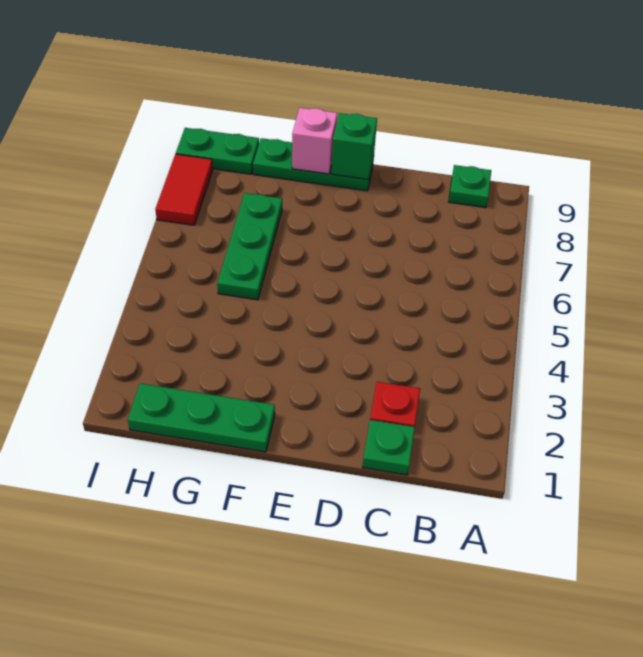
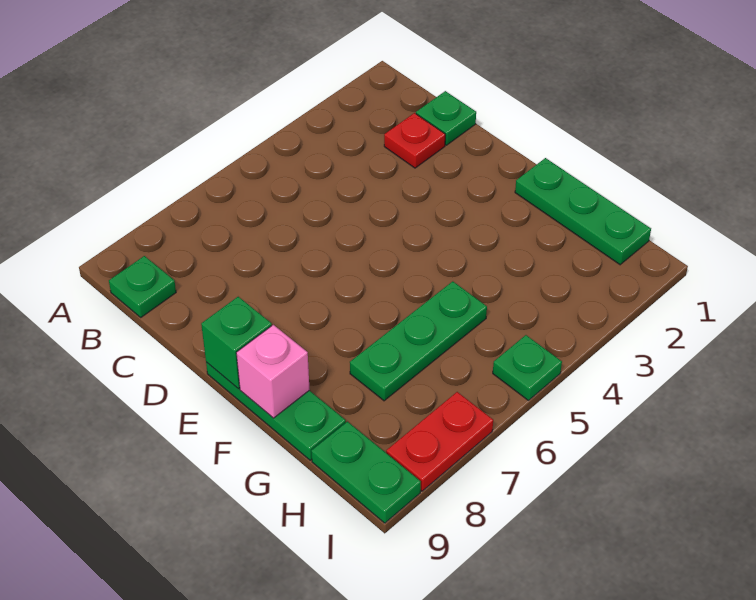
none -> green plate I5 level 1
red tile I7:I8 level 1 -> red plate I7:I8 level 1

